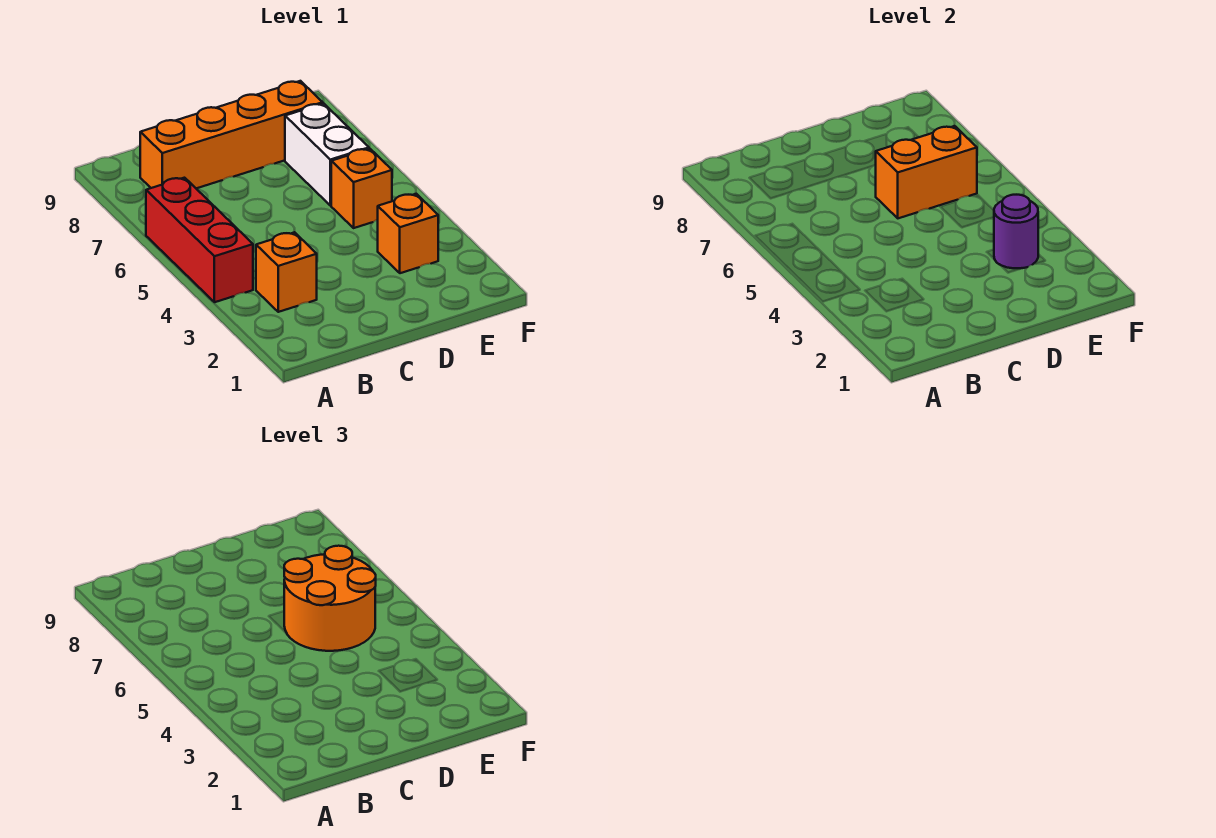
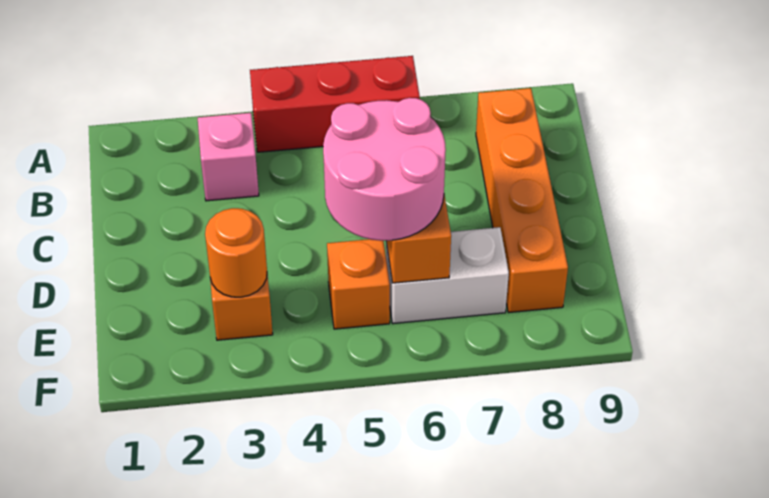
orange brick B3 level 1 -> pink brick B3 level 1
orange round brick D5:E6 level 3 -> pink round brick D5:E6 level 3
purple round brick E3 level 2 -> orange round brick E3 level 2

